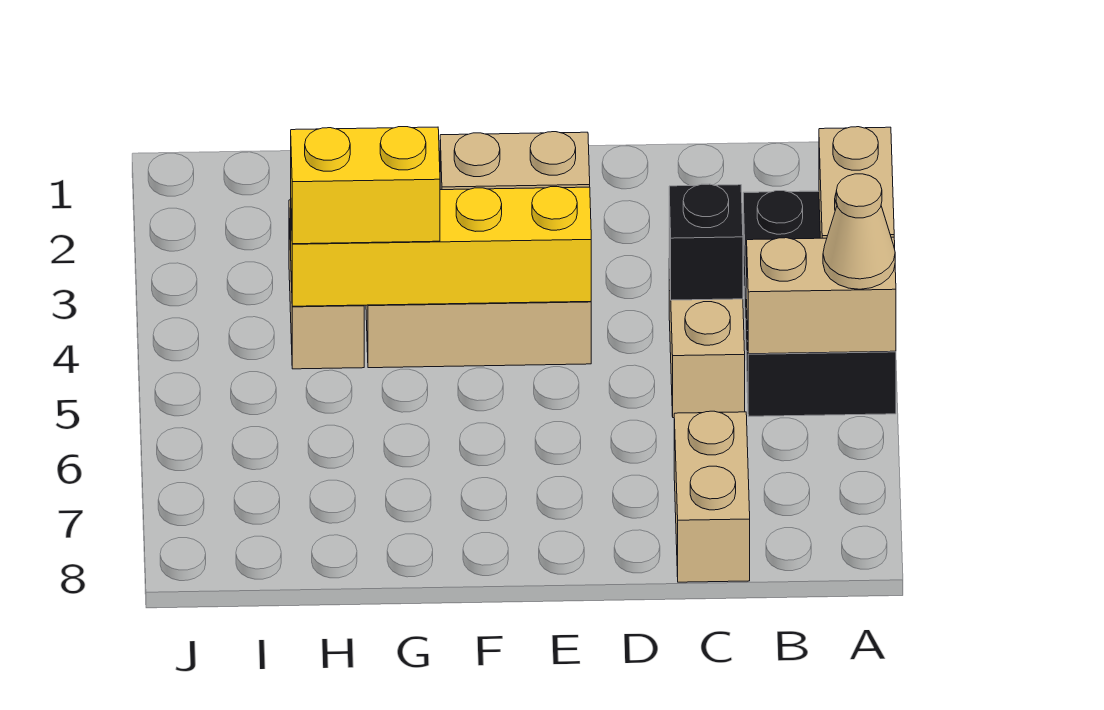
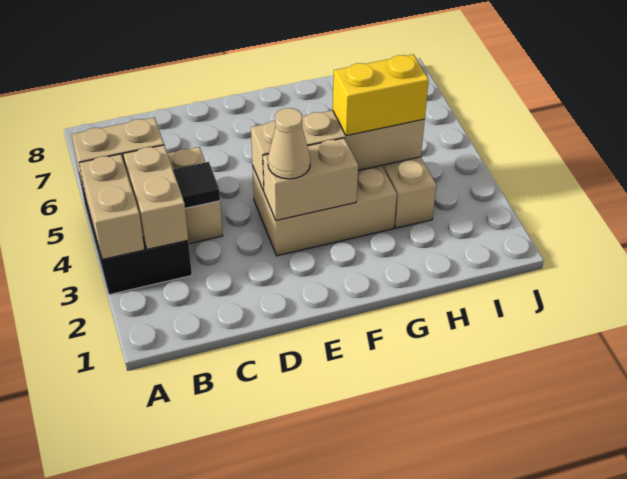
tan cone A5 level 3 -> tan cone E3 level 3
black brick C4 level 2 -> black tile C4 level 2
tan brick C7:C8 level 1 -> tan brick B3:B4 level 2
yellow brick E4:H4 level 2 -> tan brick E4:H4 level 2

